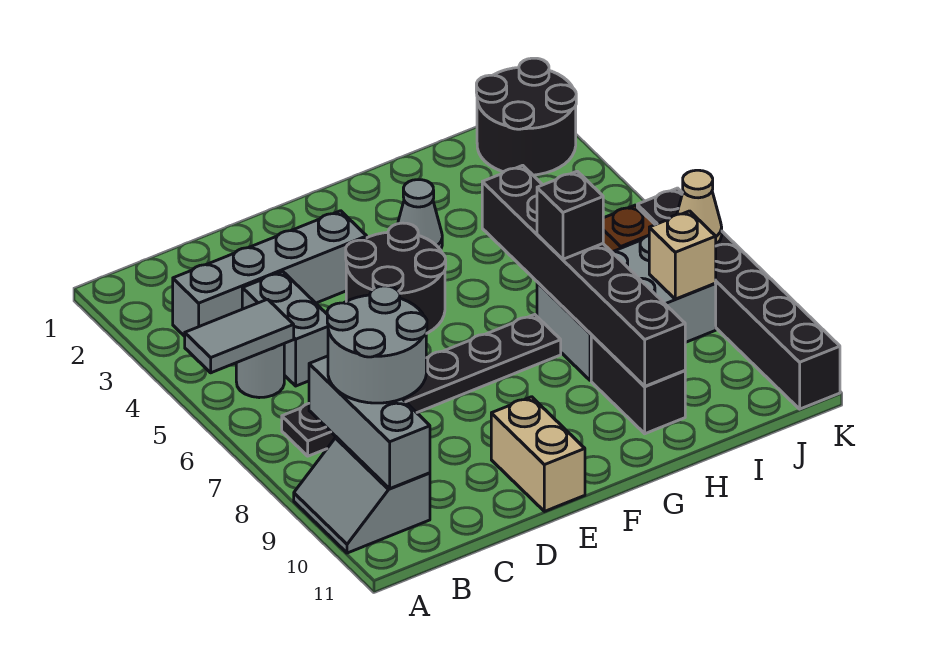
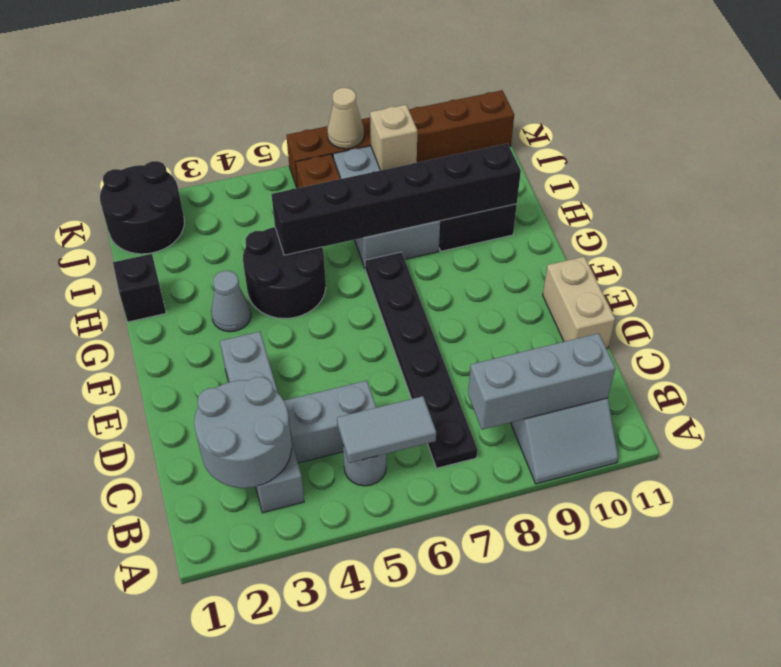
grey tile A5:B5 level 2 -> grey tile B5:B6 level 2
grey round brick B8:C9 level 3 -> grey round brick B2:C3 level 2
black round brick E4:F5 level 1 -> black round brick G4:H5 level 1
tan brick E10:E11 level 1 -> tan brick D11:E11 level 1
black brick H7 level 3 -> black brick H1 level 1
black brick K6:K11 level 1 -> brown brick K6:K11 level 1

